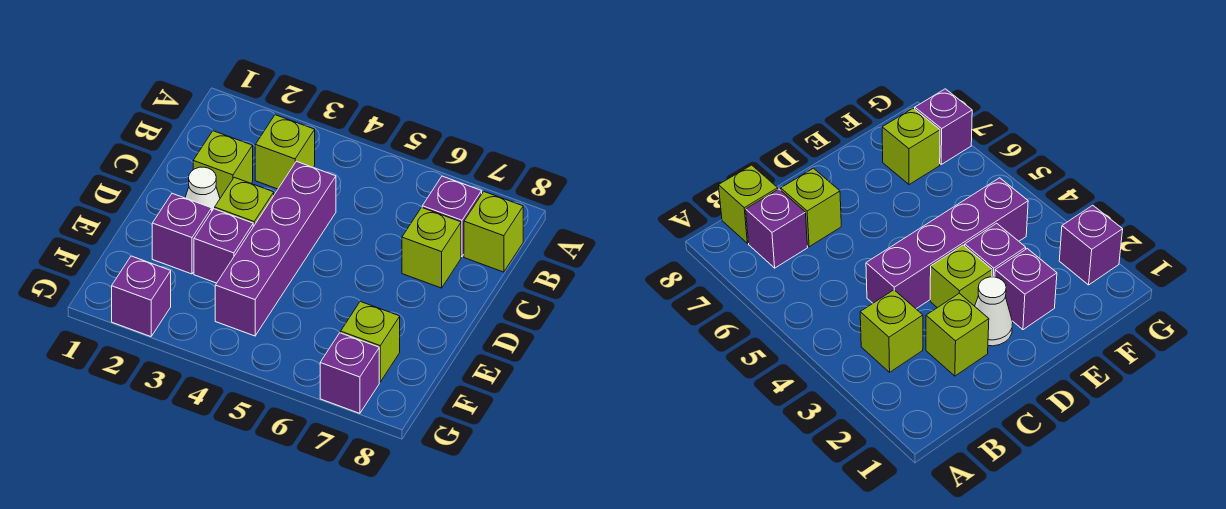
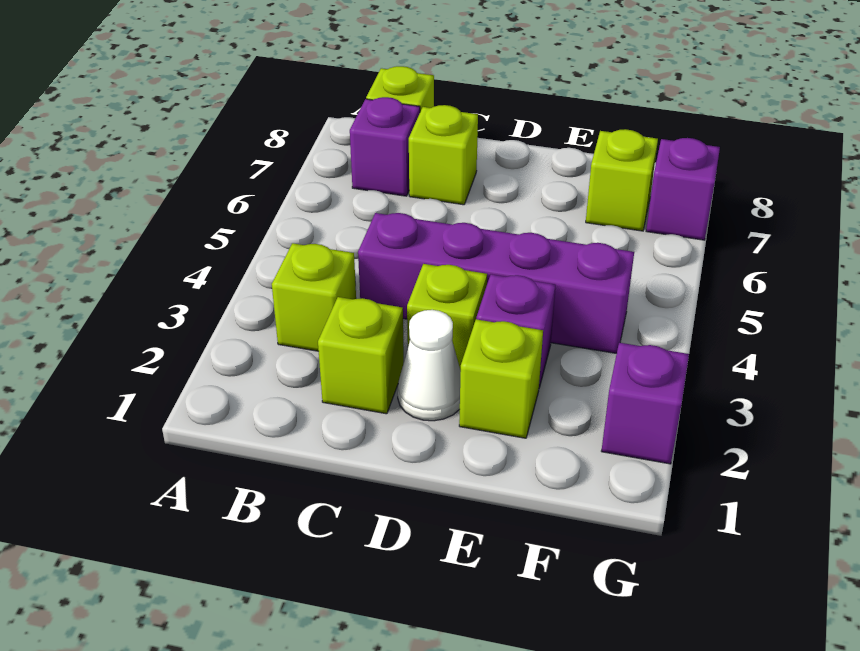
purple brick E2 level 1 -> lime brick E2 level 1

